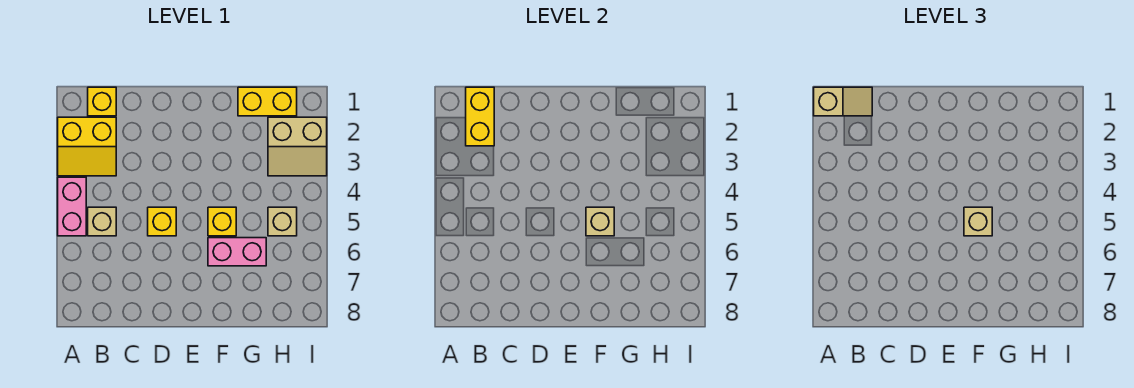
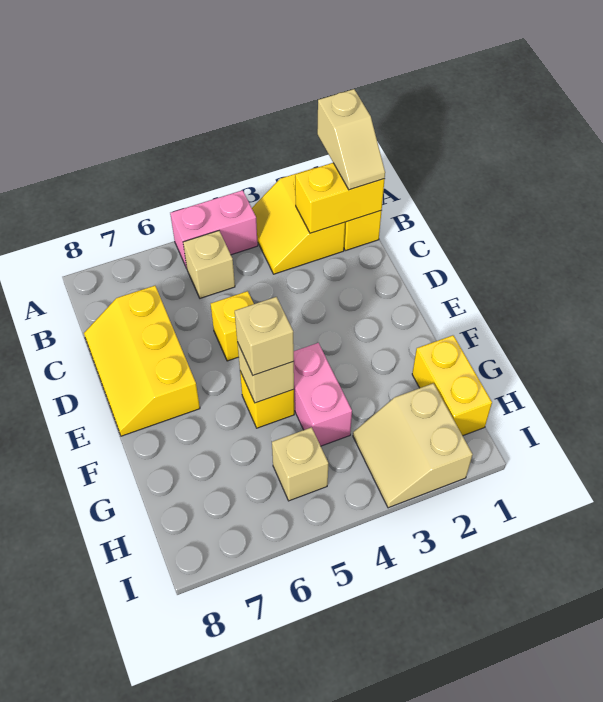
none -> yellow slope C7:E8 level 1 top 7
pink brick F6:G6 level 1 -> pink brick F4:G4 level 1

